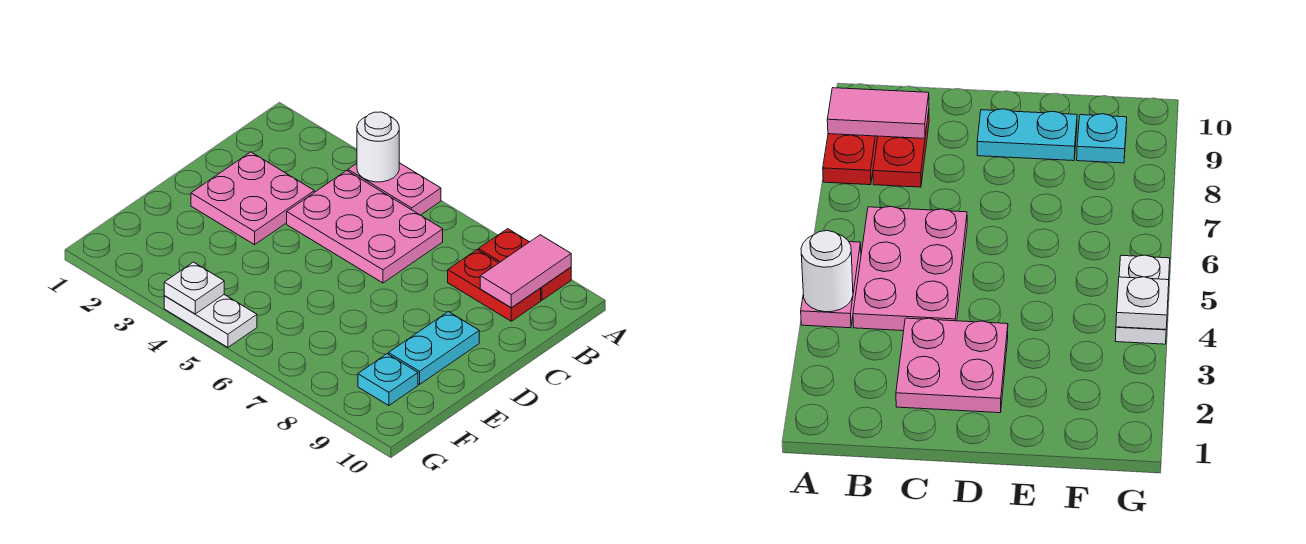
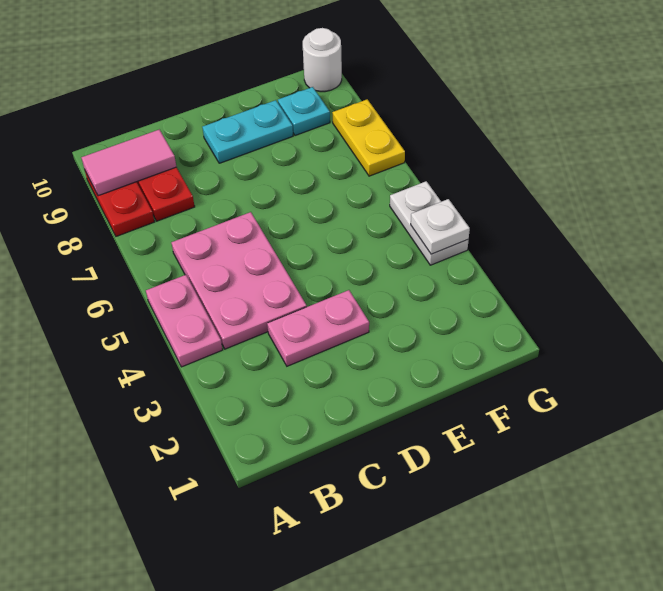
white round brick A4 level 2 -> white round brick G10 level 1
pink plate C2:D3 level 1 -> pink plate C3:D3 level 1
none -> yellow plate G7:G8 level 1

